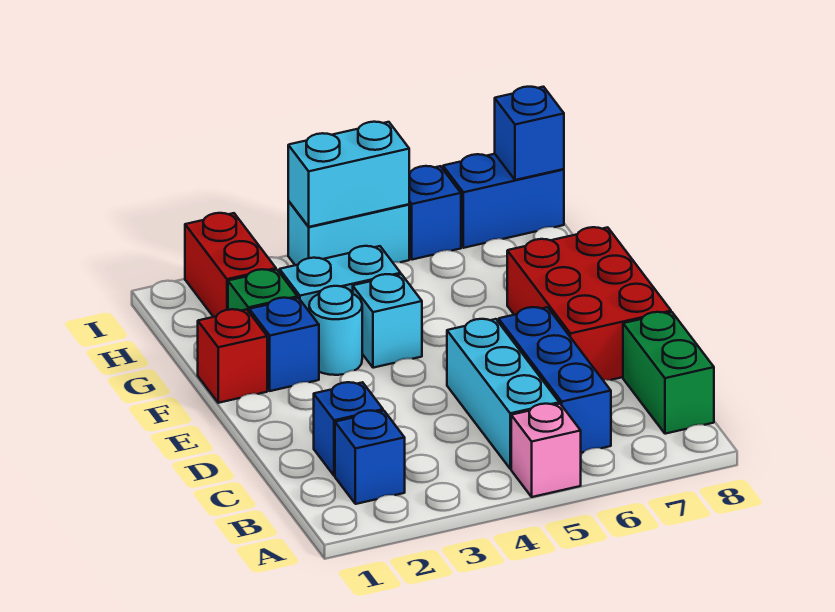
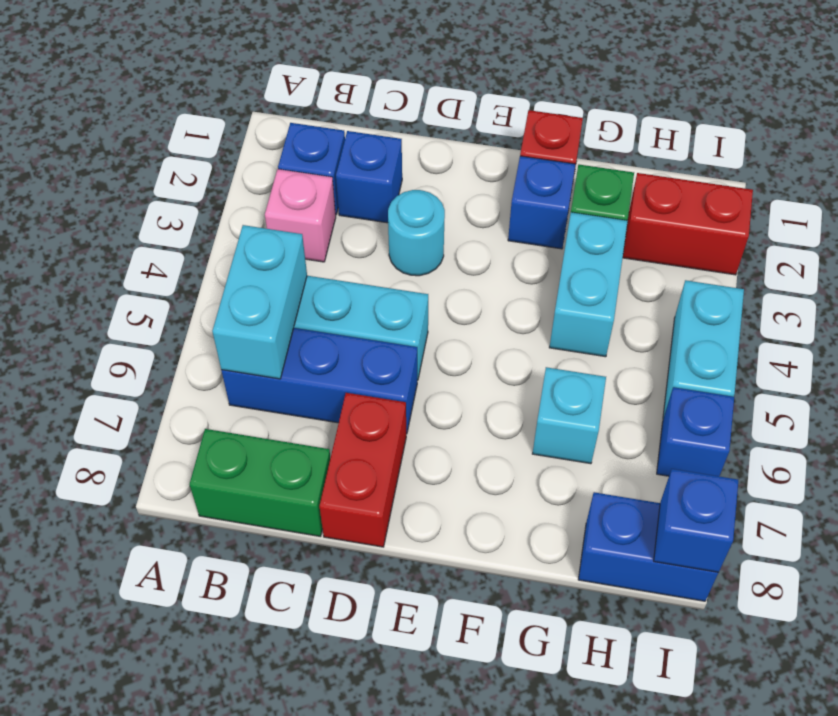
pink brick A5 level 1 -> pink brick B3 level 1
red brick D7:F8 level 1 -> red brick D7:D8 level 1
cyan round brick F3 level 1 -> cyan round brick D3 level 1
cyan brick F4 level 1 -> cyan brick G6 level 1
cyan brick I4:I5 level 2 -> cyan brick B5:B6 level 2
blue brick I7:I8 level 1 -> blue brick H8:I8 level 1

